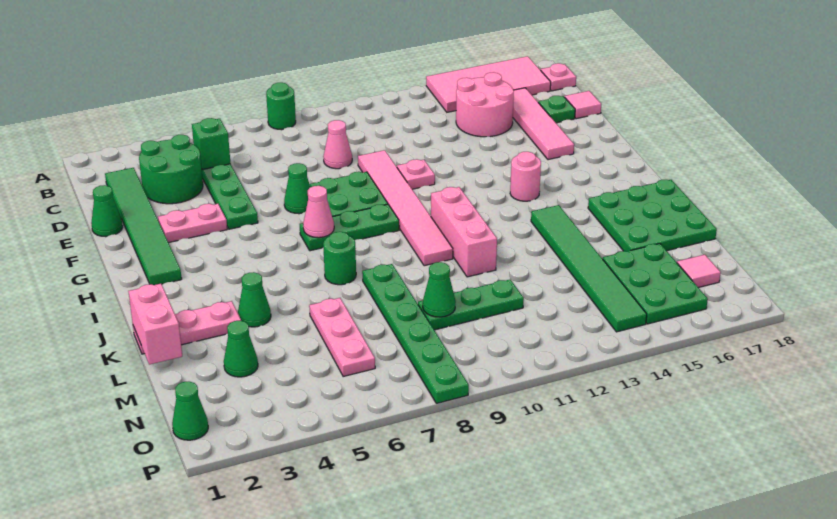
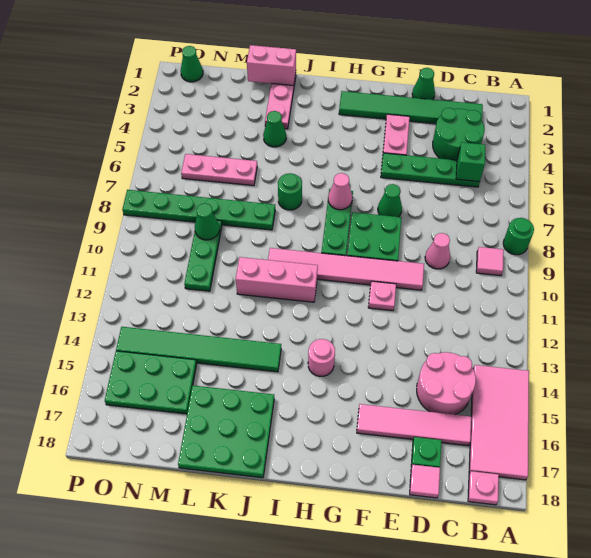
green cone M3 level 1 -> none
pink tile N17 level 1 -> pink tile B9 level 1

